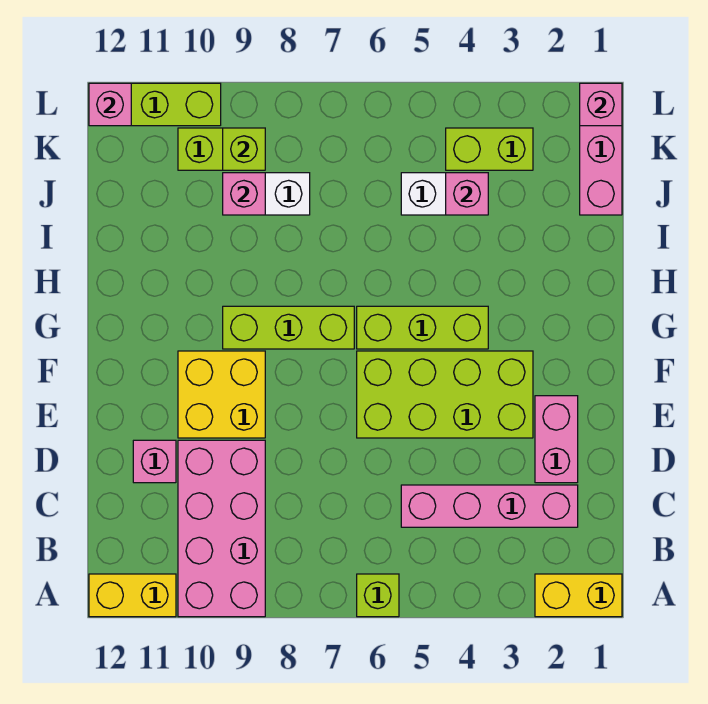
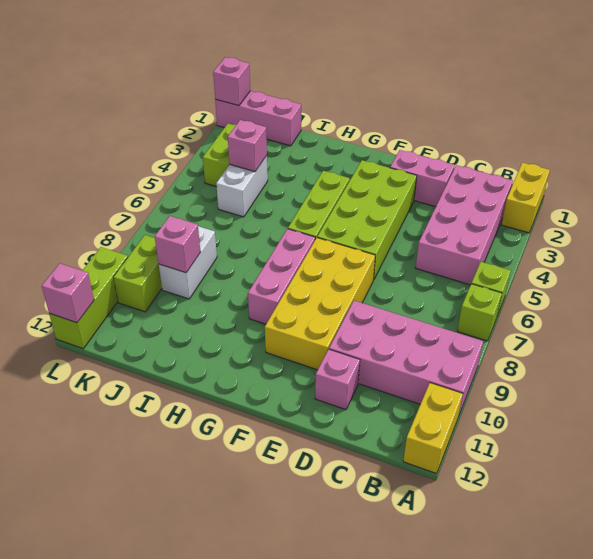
pink brick C2:C5 level 1 -> pink brick B2:C5 level 1
yellow brick E9:F10 level 1 -> yellow brick E7:F10 level 1
lime brick G7:G9 level 1 -> pink brick G7:G9 level 1
lime brick K9 level 2 -> lime brick A7 level 1

